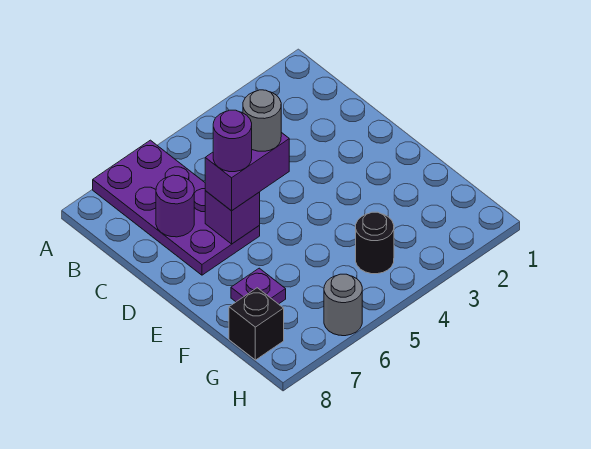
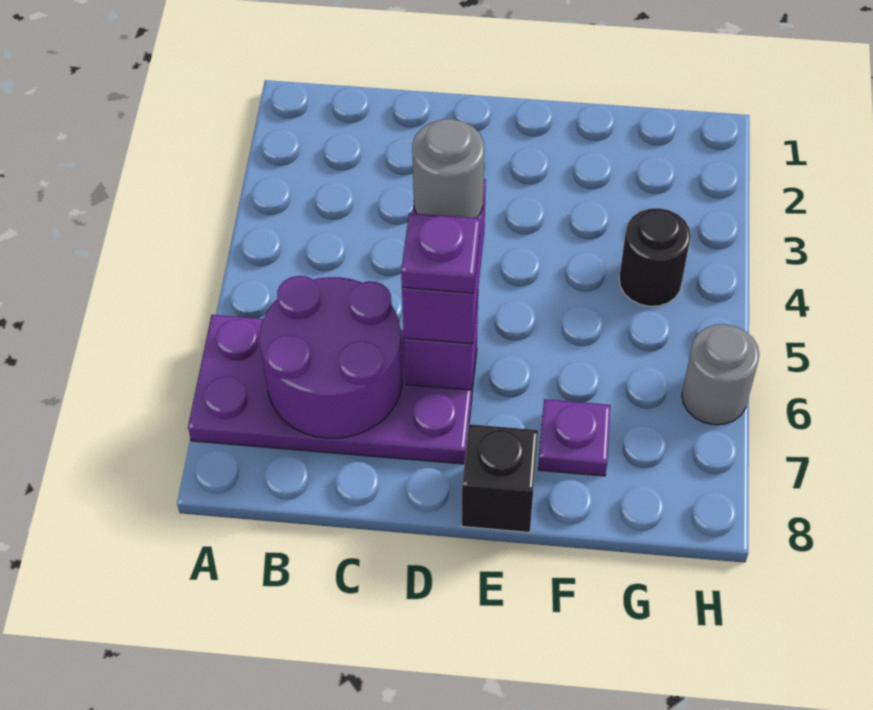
purple round brick C7 level 2 -> purple round brick B6:C7 level 2
purple round brick D6 level 4 -> purple plate D6 level 4
black brick G8 level 1 -> black brick E8 level 1

